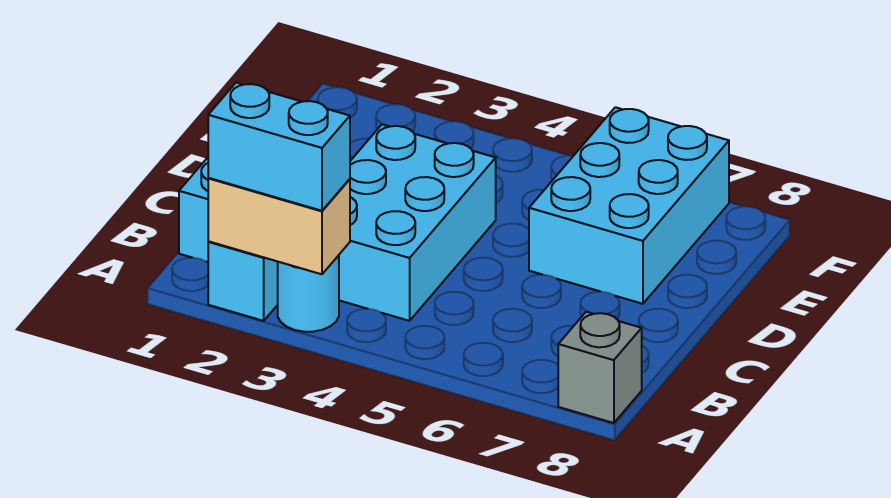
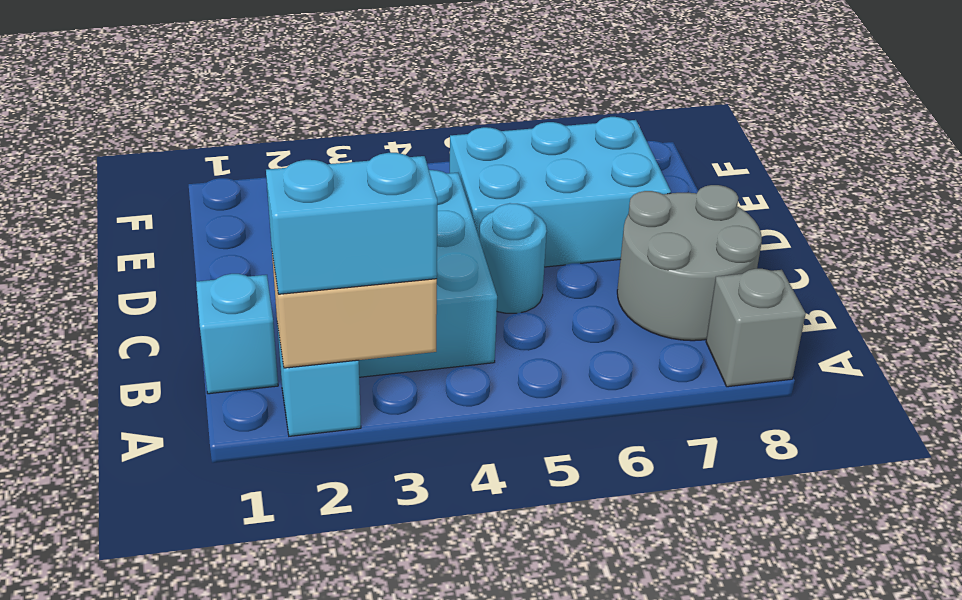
cyan round brick A3 level 1 -> cyan round brick C5 level 1
none -> grey round brick B7:C8 level 1
cyan brick D6:F7 level 1 -> cyan brick D5:E7 level 1

